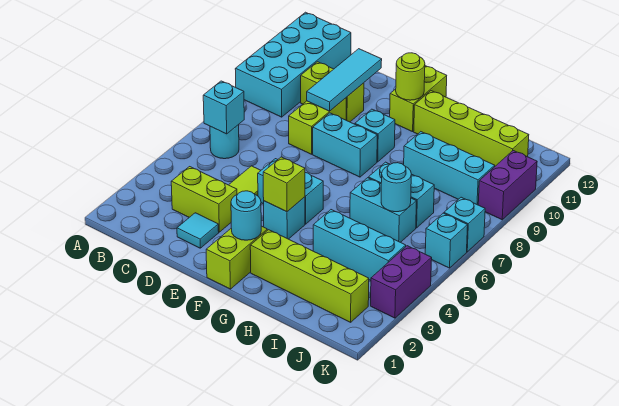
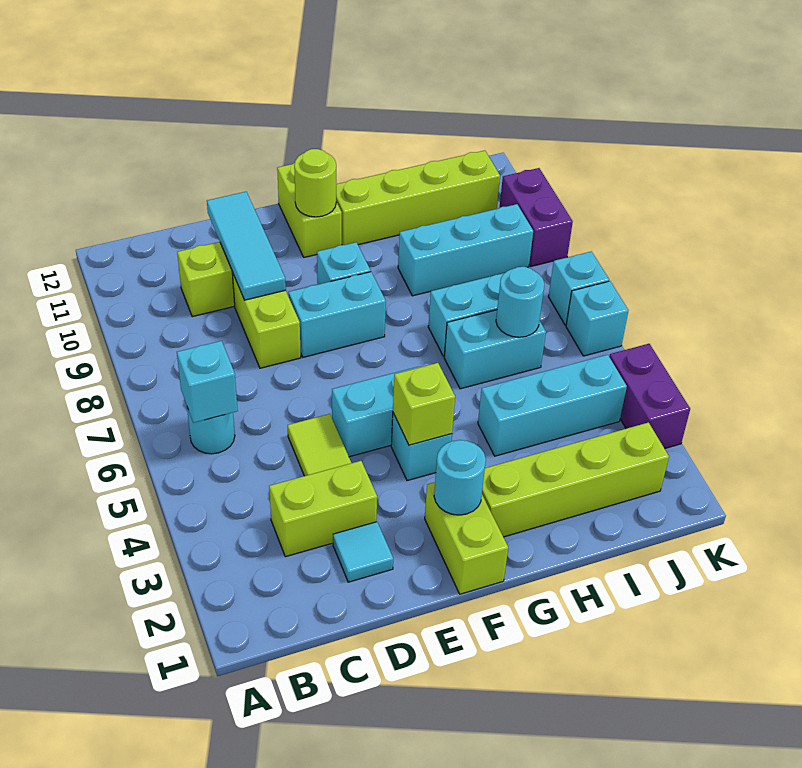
cyan brick A9:B12 level 1 -> none

